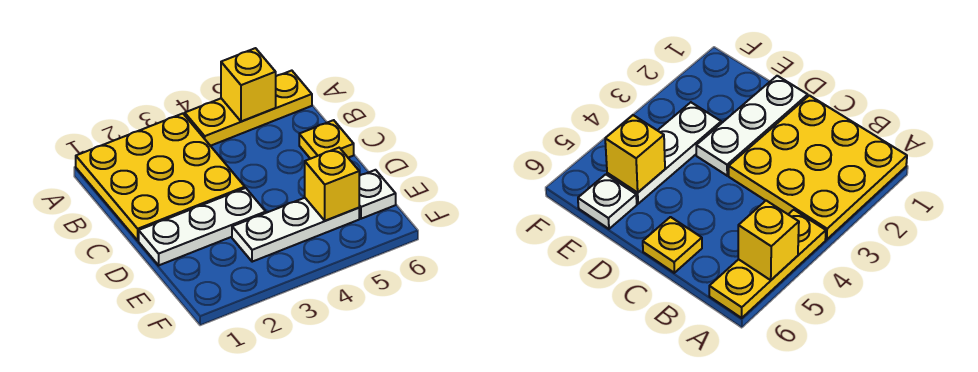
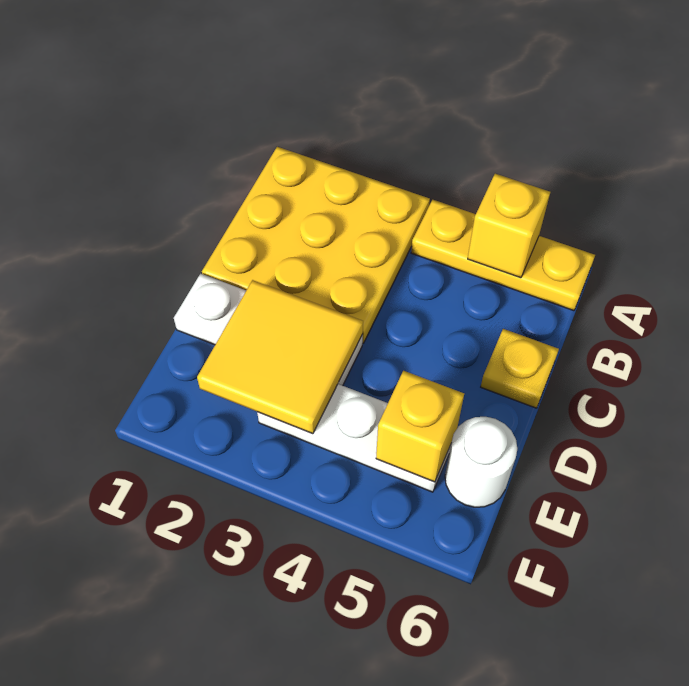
none -> yellow tile D2:E3 level 2
white plate E6 level 1 -> white round brick E6 level 1

